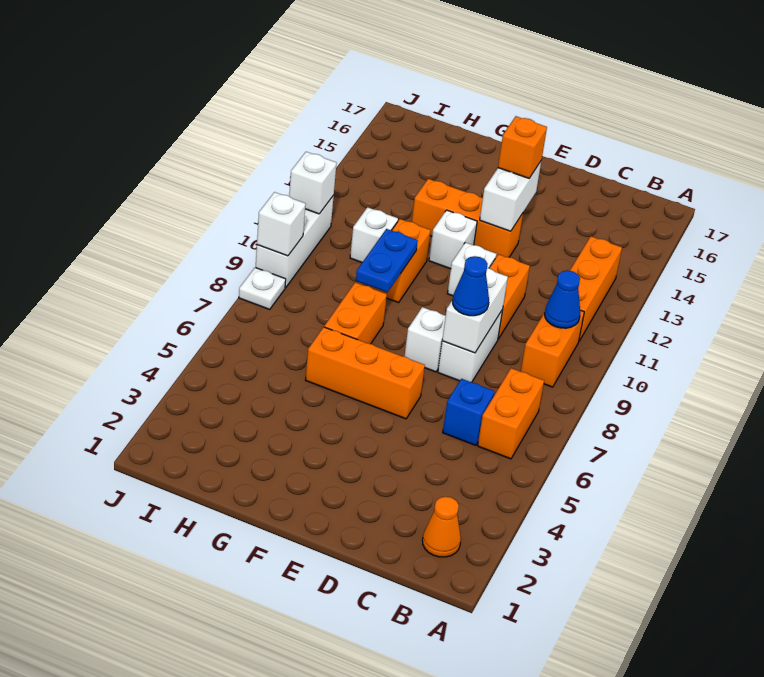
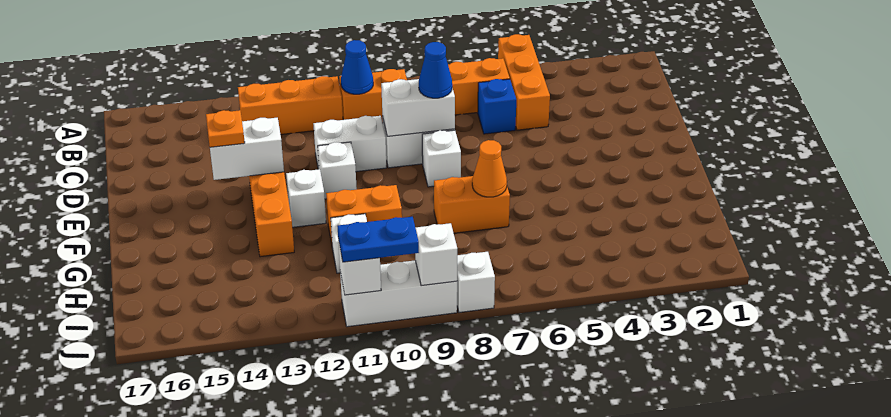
orange cone B2 level 1 -> orange cone G7 level 2
orange brick D10:D11 level 1 -> white brick D10:D11 level 1
orange brick E6:G6 level 1 -> orange brick A5:C5 level 1
orange brick E14 level 3 -> orange plate E14 level 3
blue plate G9:G10 level 2 -> blue plate J10:J11 level 3
white plate J8 level 1 -> white brick J8 level 1

